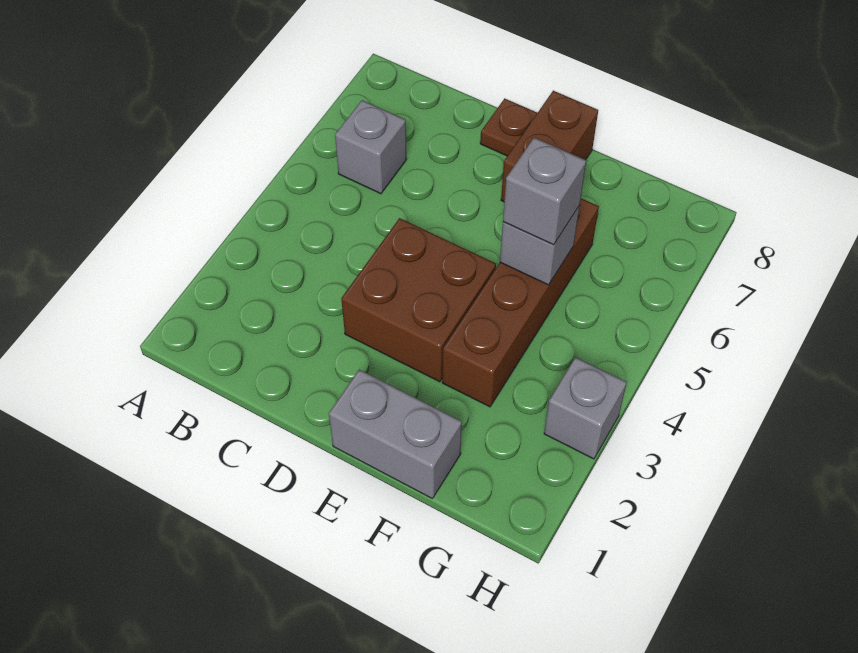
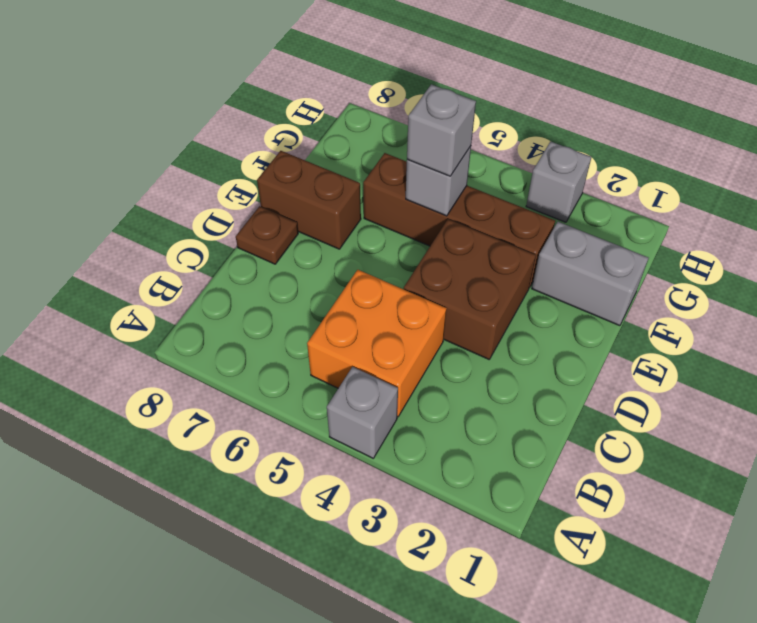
none -> orange brick B4:C5 level 1
grey brick B6 level 1 -> grey brick A4 level 1
grey brick E1:F1 level 1 -> grey brick F1:F2 level 1

